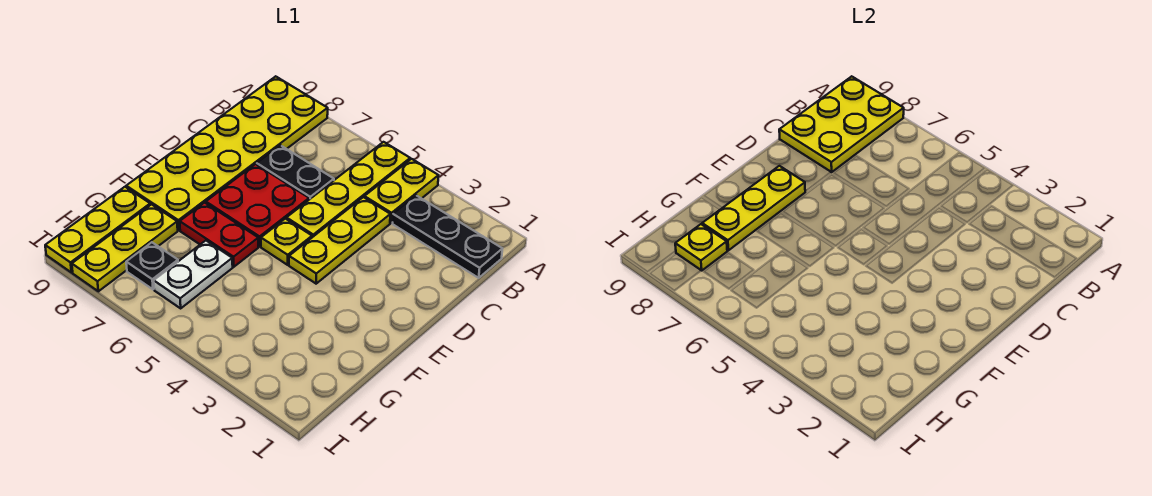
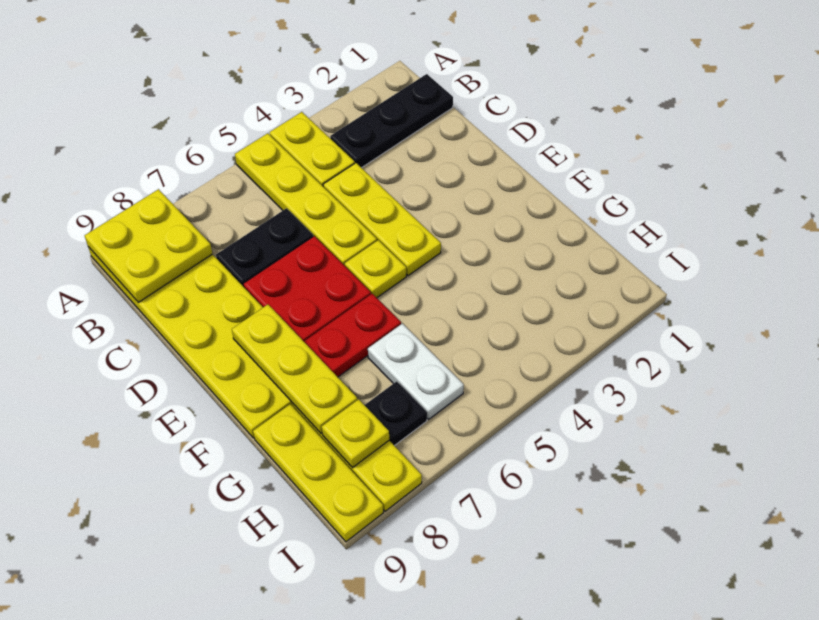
yellow plate A8:C9 level 2 -> yellow plate A8:B9 level 2

